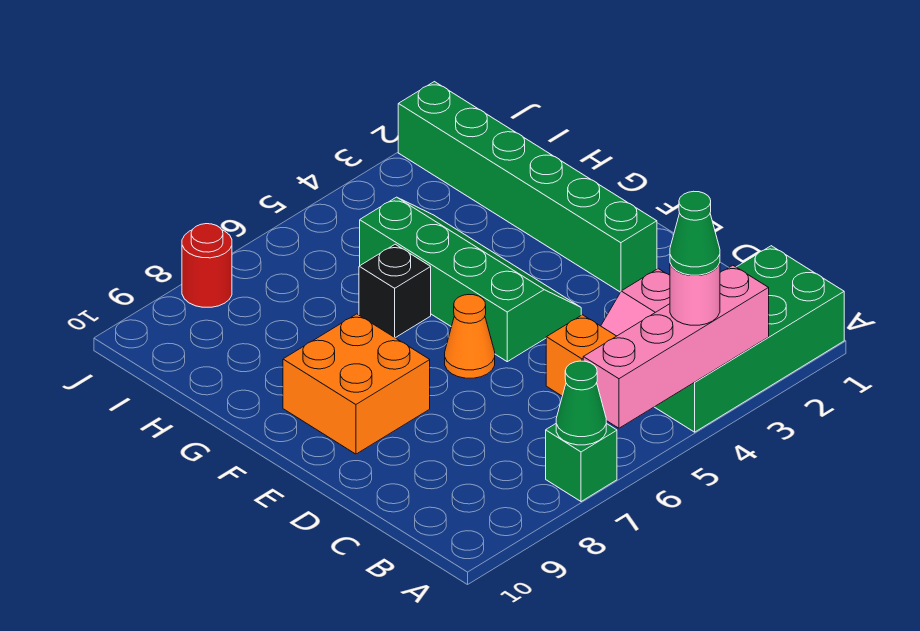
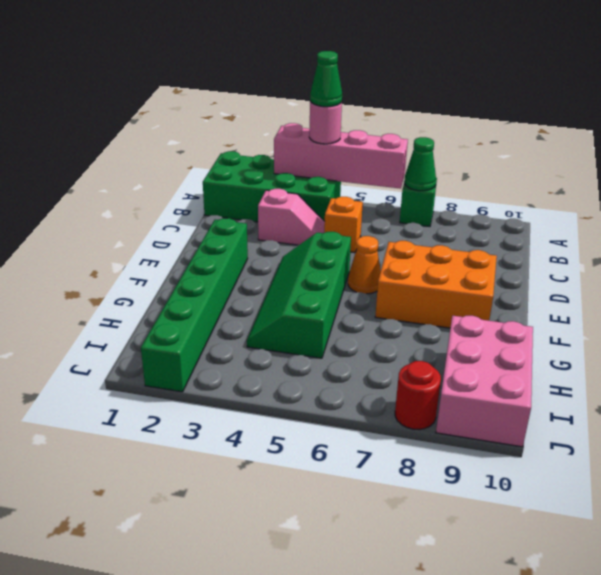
orange brick E8:F9 level 1 -> orange brick E7:F9 level 1
black brick G6 level 1 -> none
none -> pink brick H9:J10 level 1

